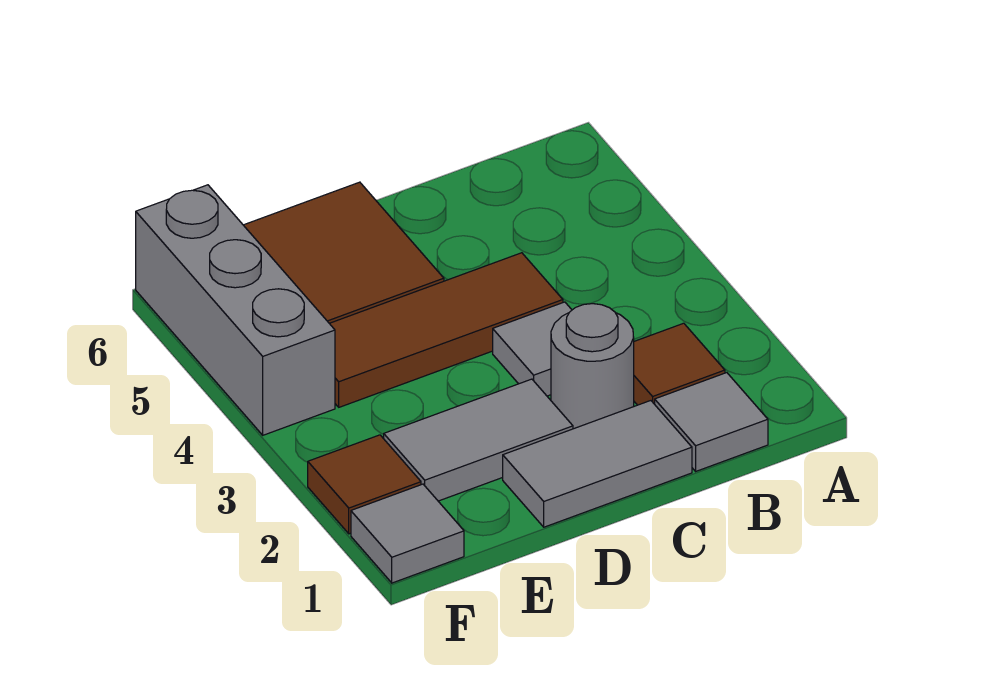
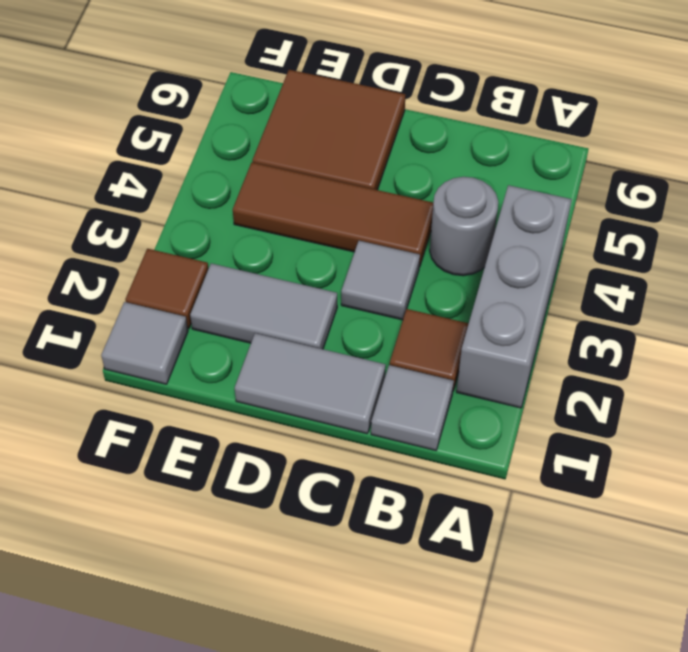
grey round brick C2 level 1 -> grey round brick B4 level 1
grey brick F4:F6 level 1 -> grey brick A2:A4 level 1

